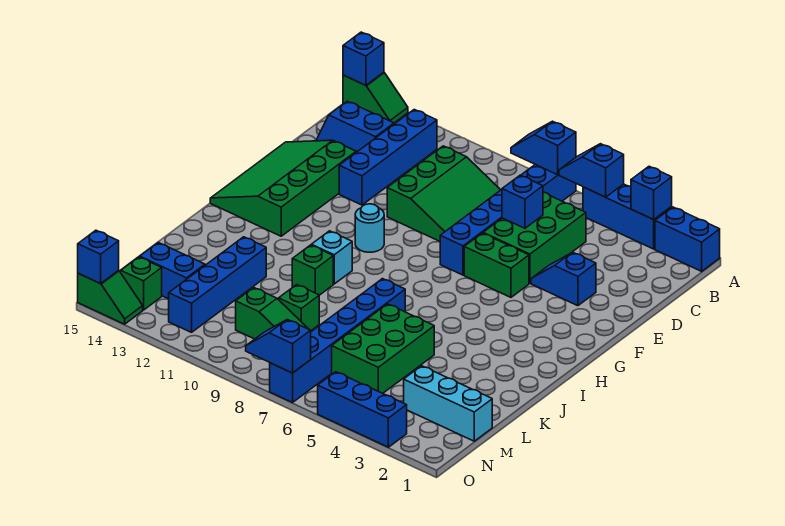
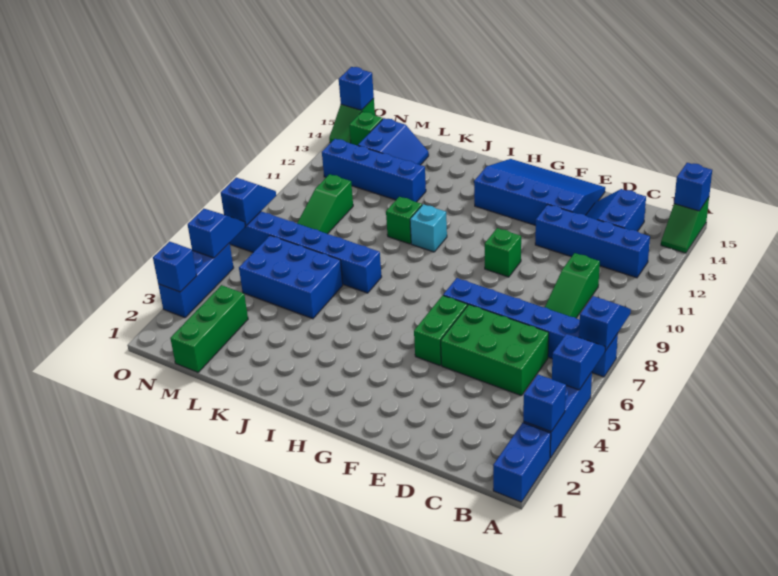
green slope C8:E10 level 1 top 10 -> green slope C8:C10 level 1 top 10
blue brick D6 level 2 -> blue brick O3 level 2
blue slope E3:E4 level 1 top 3 -> blue slope O5:O6 level 2 top 5
green slope E13:H15 level 1 top 13 -> blue slope E13:H15 level 1 top 13
cyan round brick G10 level 1 -> none
green brick K5:M6 level 1 -> blue brick K5:M6 level 1
green brick L9 level 1 -> green brick F10 level 1
cyan brick M1:M3 level 1 -> green brick M1:M3 level 1

